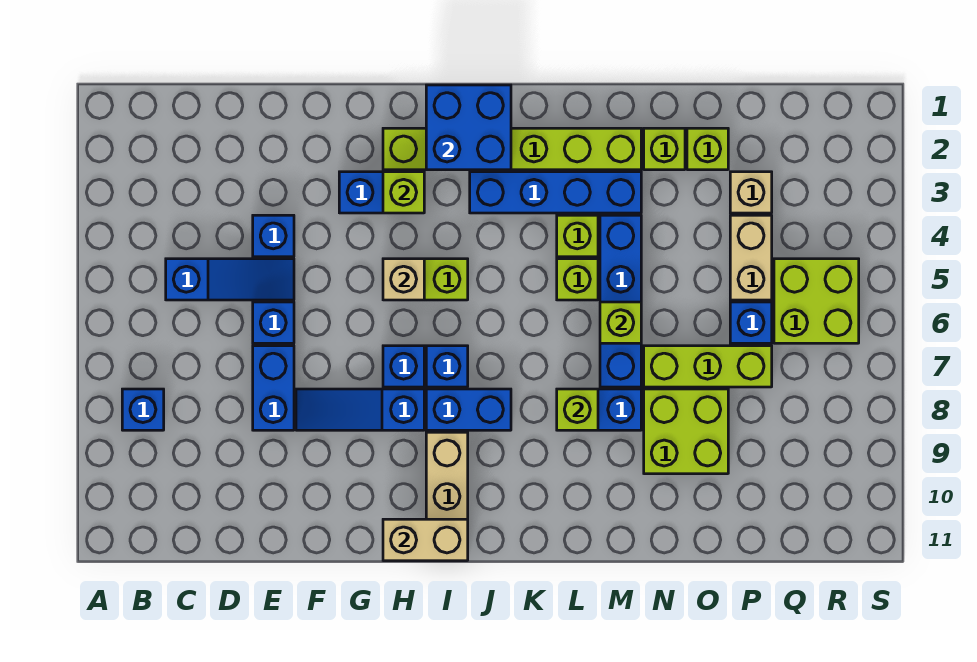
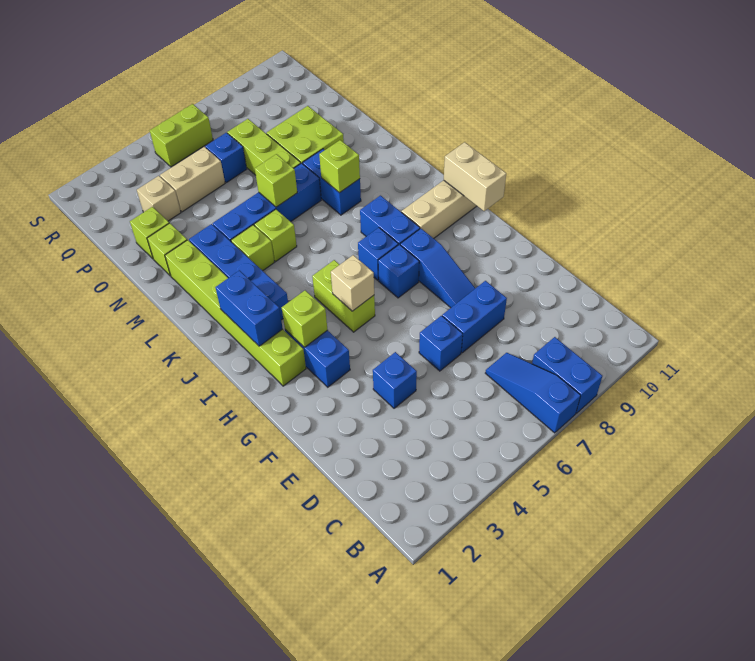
blue brick B8 level 1 -> blue brick A8:B8 level 1
blue slope C5:E5 level 1 top C -> blue slope A7:C7 level 1 top A
blue brick I1:J2 level 2 -> blue brick I2:J2 level 2
lime brick Q5:R6 level 1 -> lime brick R5:R6 level 1

